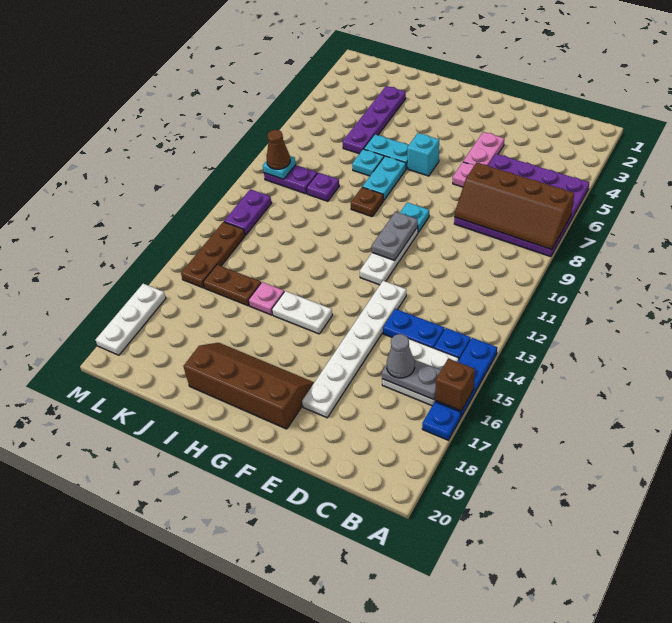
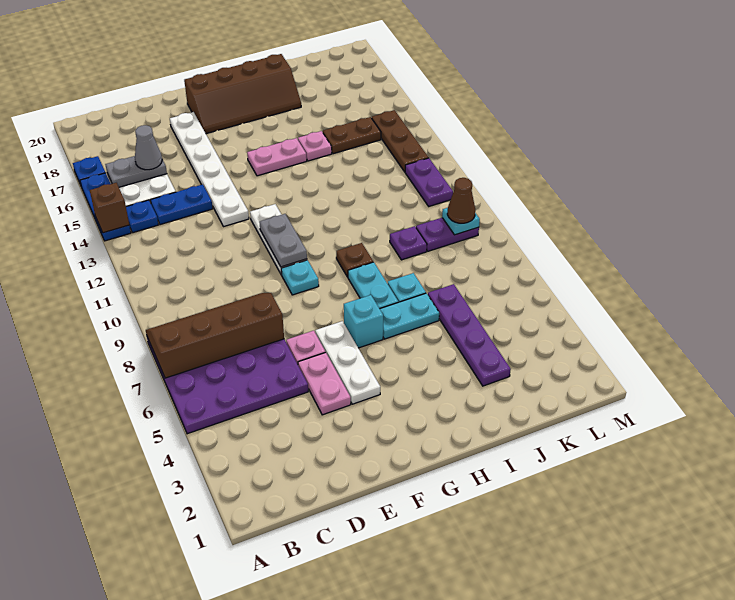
brown brick A16 level 2 -> brown brick A14 level 2
white plate G15:H15 level 1 -> pink plate G15:H15 level 1
white plate M17:M19 level 1 -> white plate F4:F6 level 1

